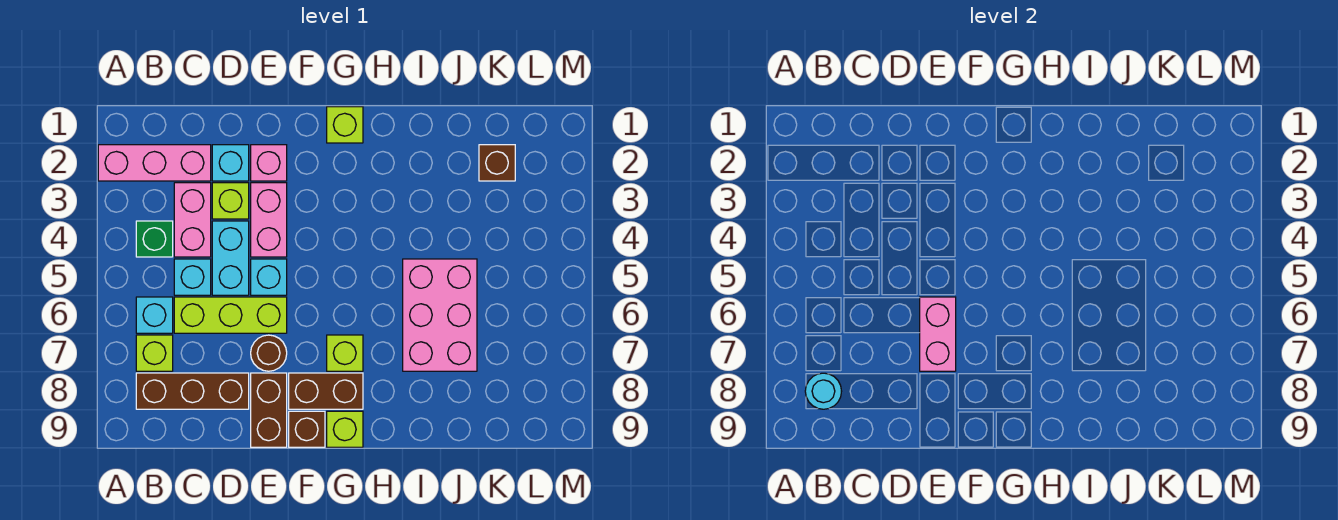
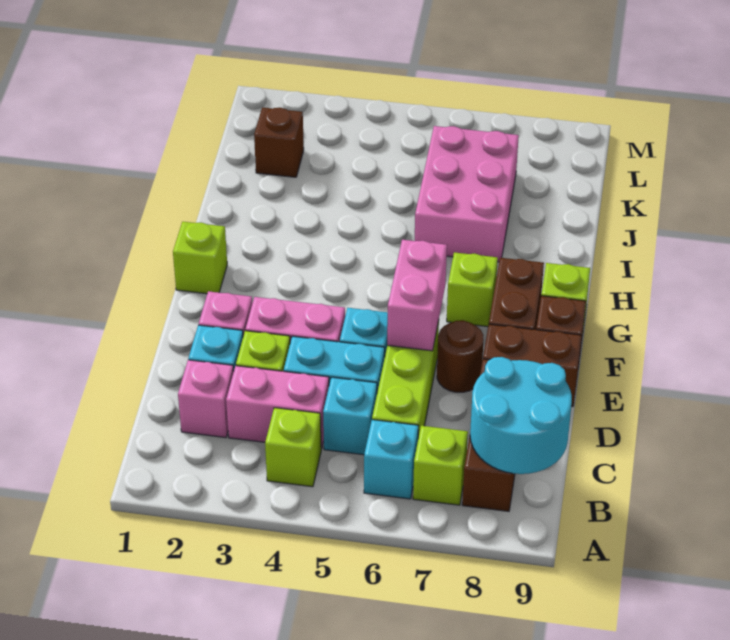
pink brick A2:C2 level 1 -> pink brick C2 level 1
green brick B4 level 1 -> lime brick B4 level 1
cyan round brick B8 level 2 -> cyan round brick B8:C9 level 2
pink brick E6:E7 level 2 -> pink brick E6:F6 level 2
pink brick I5:J7 level 1 -> pink brick I6:K7 level 1

